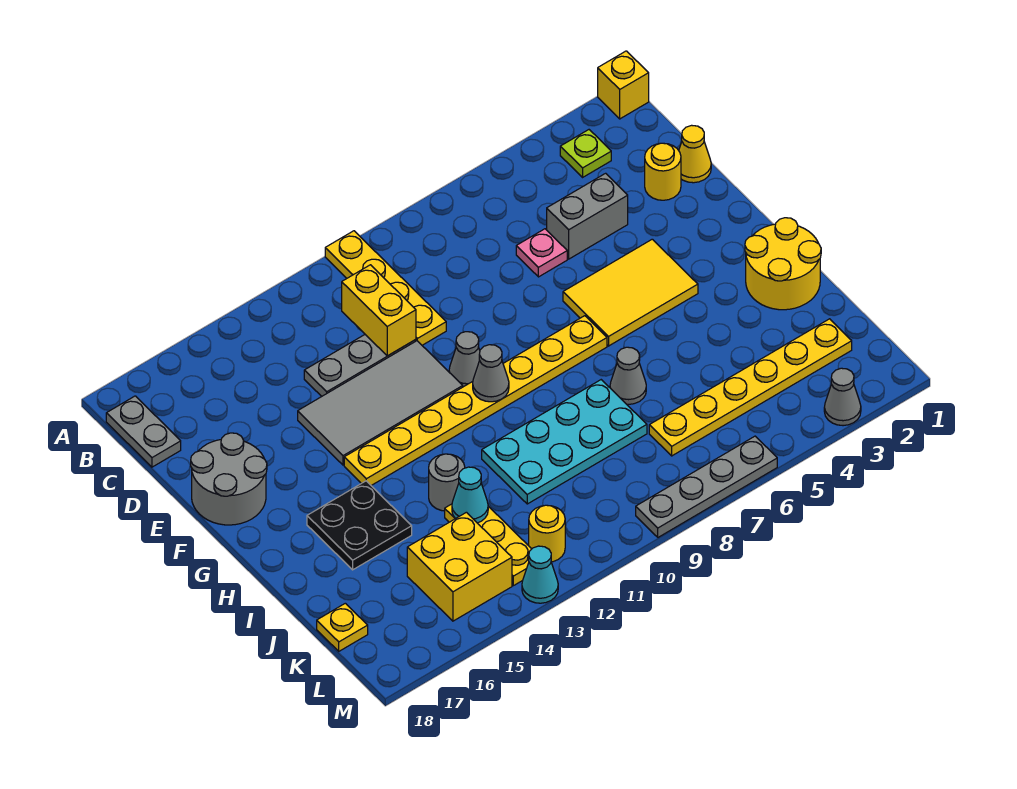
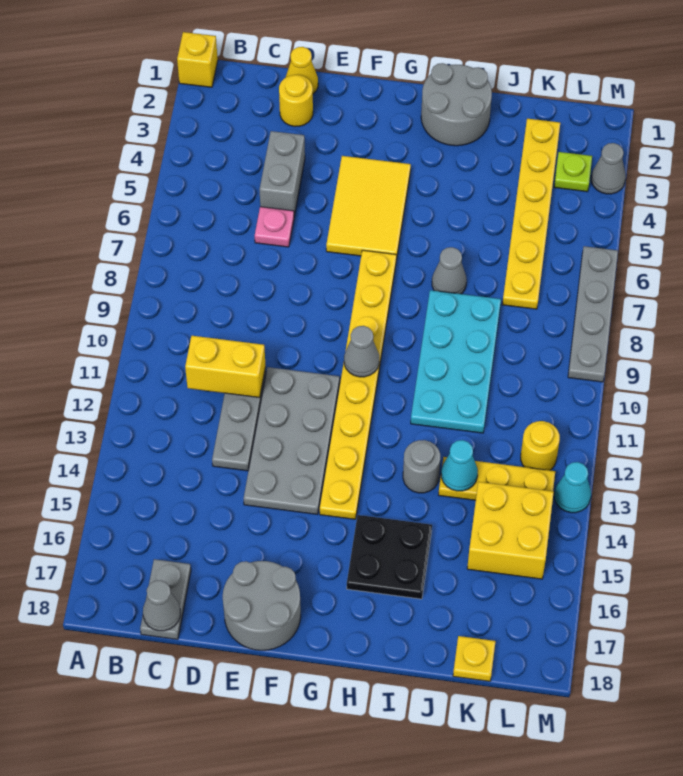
yellow plate A10:D10 level 1 -> none
lime plate B3 level 1 -> lime plate L3 level 1
grey plate B18:C18 level 1 -> grey plate C17:C18 level 1
grey tile E11:F14 level 1 -> grey plate E11:F14 level 1
grey cone F10 level 1 -> grey cone C18 level 2
yellow round brick H1:I2 level 1 -> grey round brick H1:I2 level 1

